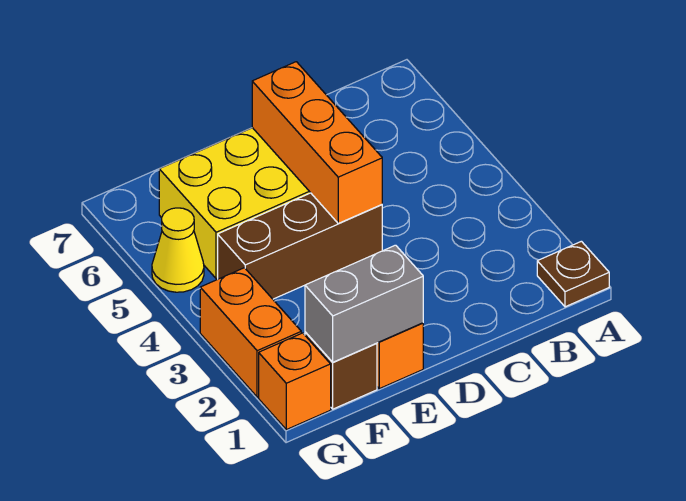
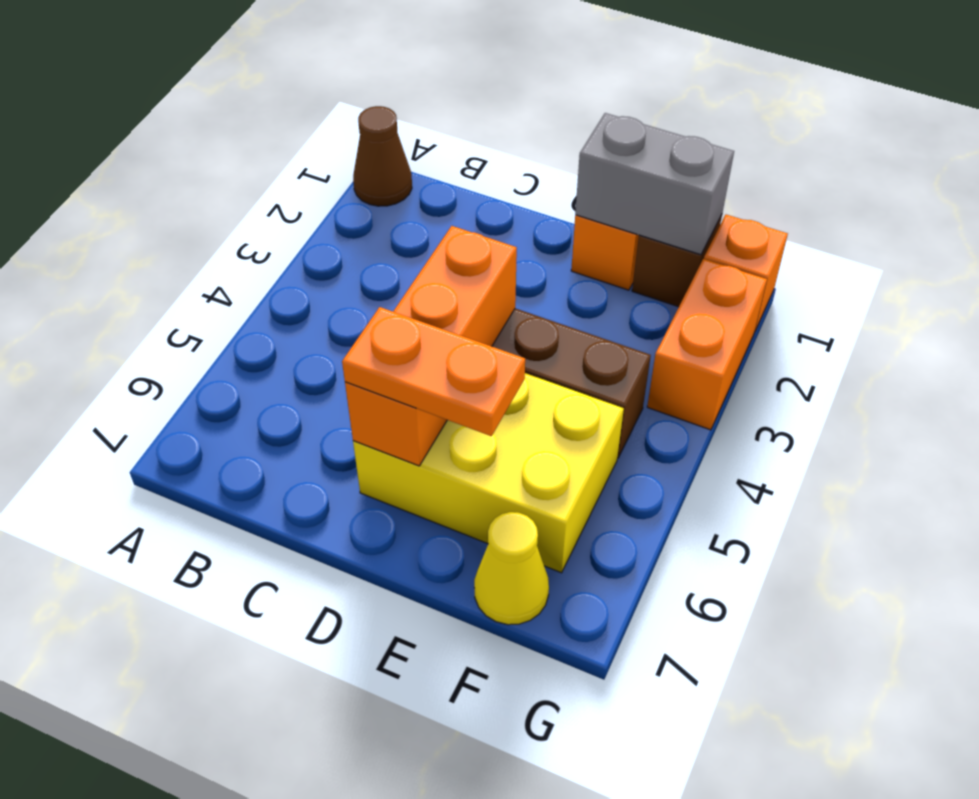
brown plate A1 level 1 -> brown cone A1 level 1
none -> orange plate D6:E6 level 3
yellow cone G5 level 1 -> yellow cone F7 level 1

